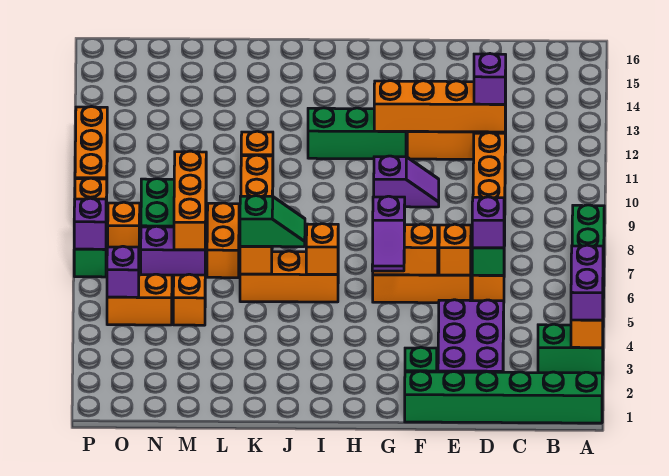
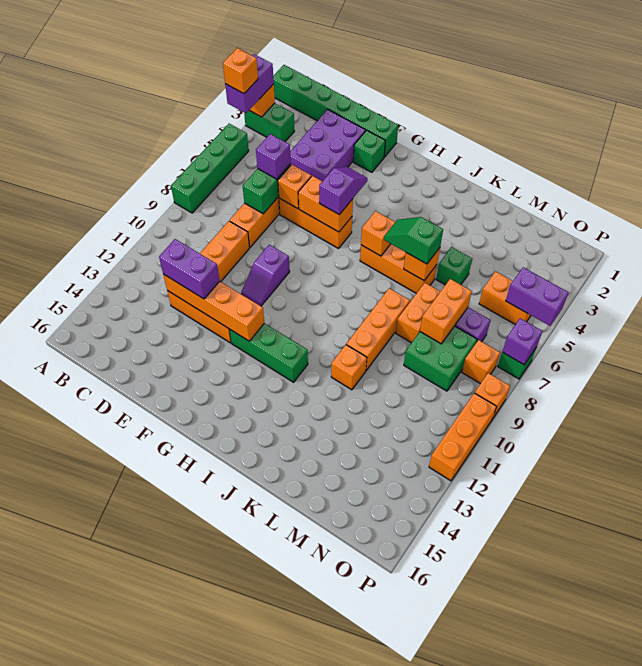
purple brick D12 level 3 -> purple brick D12:E12 level 3
purple slope F10:G10 level 1 top G -> purple slope F9:F10 level 1 top 9
none -> green brick L5 level 1
orange brick M5 level 1 -> orange brick A4 level 4
orange brick M7:M9 level 2 -> orange brick M7:M8 level 2
purple brick O5 level 2 -> purple brick O5:P5 level 2

